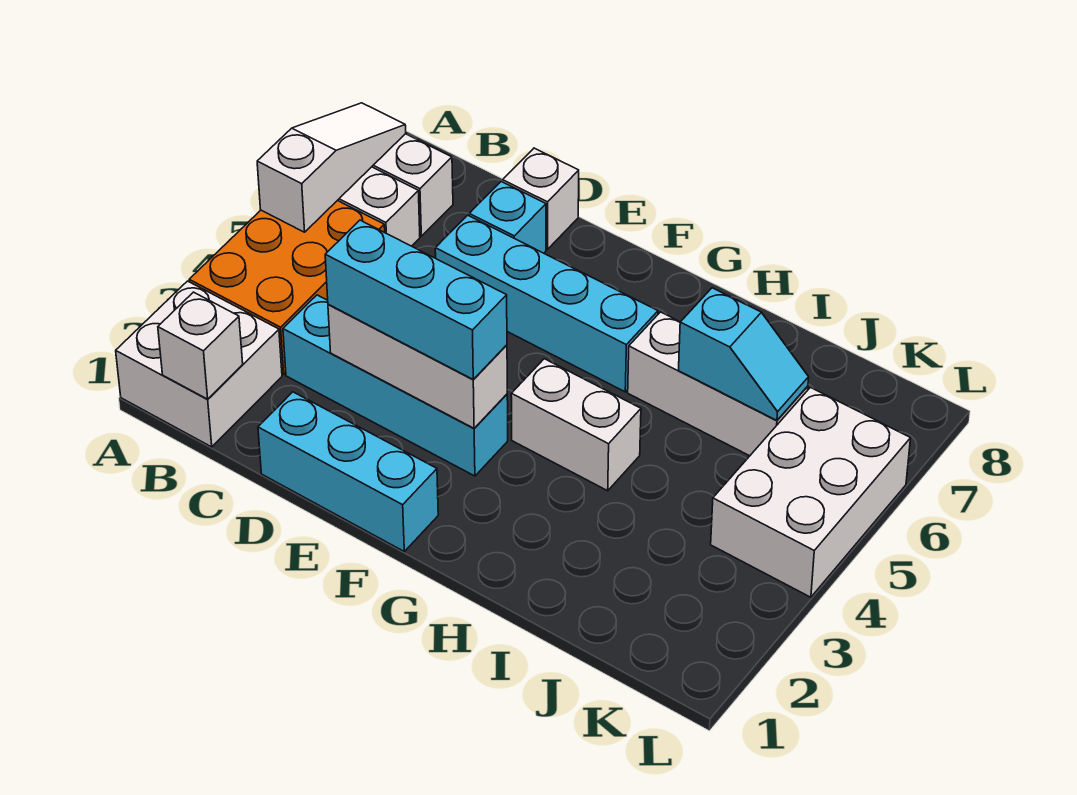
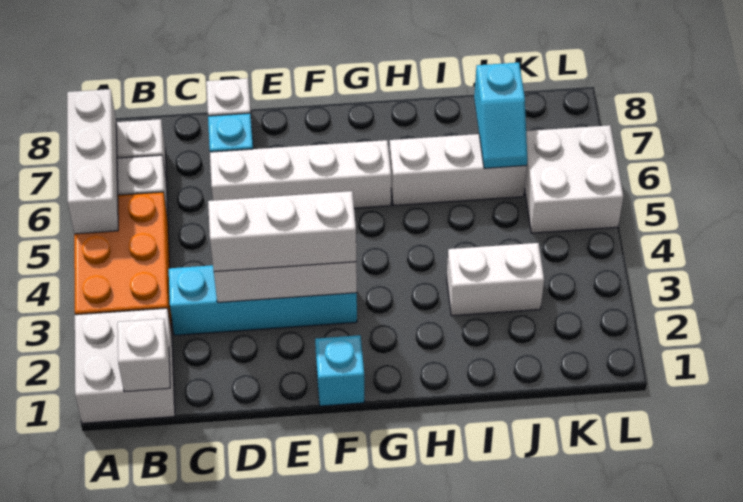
white slope A5:A7 level 2 top 5 -> white brick A5:A7 level 2
cyan brick D1:F1 level 1 -> cyan brick F1 level 1
cyan brick D3:F3 level 3 -> white brick D3:F3 level 3
cyan brick D6:G6 level 1 -> white brick D6:G6 level 1
white brick G4:H4 level 1 -> white brick I3:J3 level 1
cyan slope I6:J6 level 2 top I -> cyan slope J6:J7 level 2 top 7
white brick K4:L6 level 1 -> white brick K5:L6 level 1

